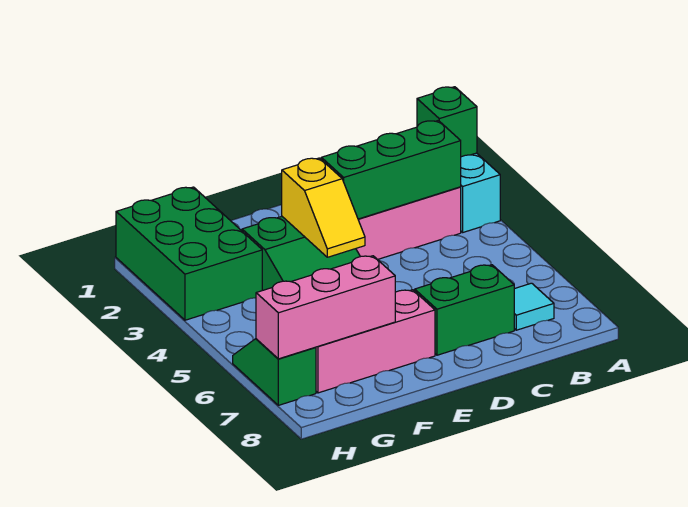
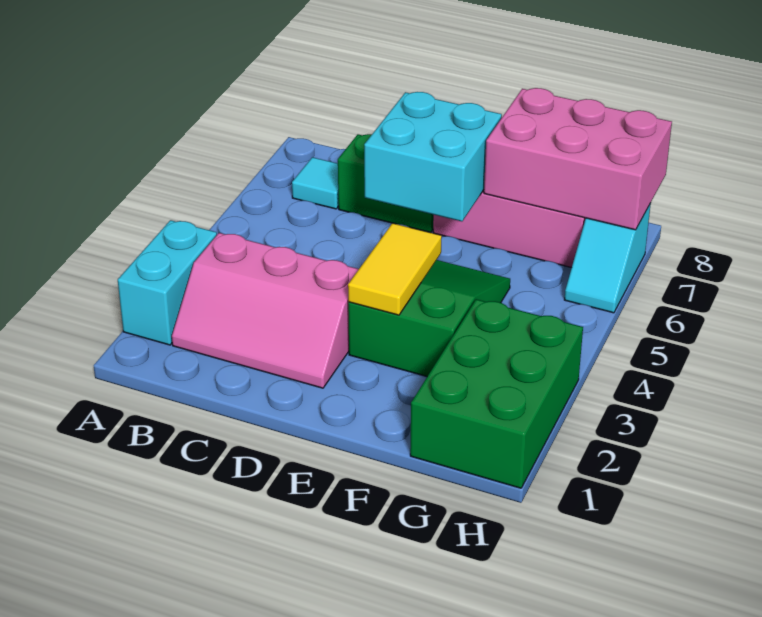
green brick A2 level 2 -> none
green brick B3:D3 level 2 -> none
none -> cyan brick D6:E7 level 2
yellow slope E3:E4 level 2 top 3 -> yellow tile E3:E4 level 2
pink brick F7:H7 level 2 -> pink brick F7:H8 level 2
green slope H6:H7 level 1 top 7 -> cyan slope H6:H7 level 1 top 7

